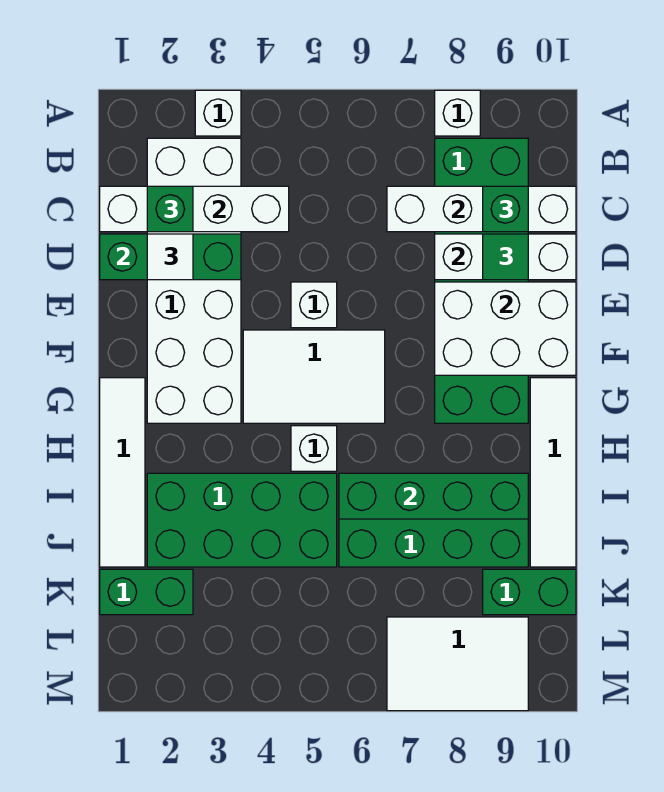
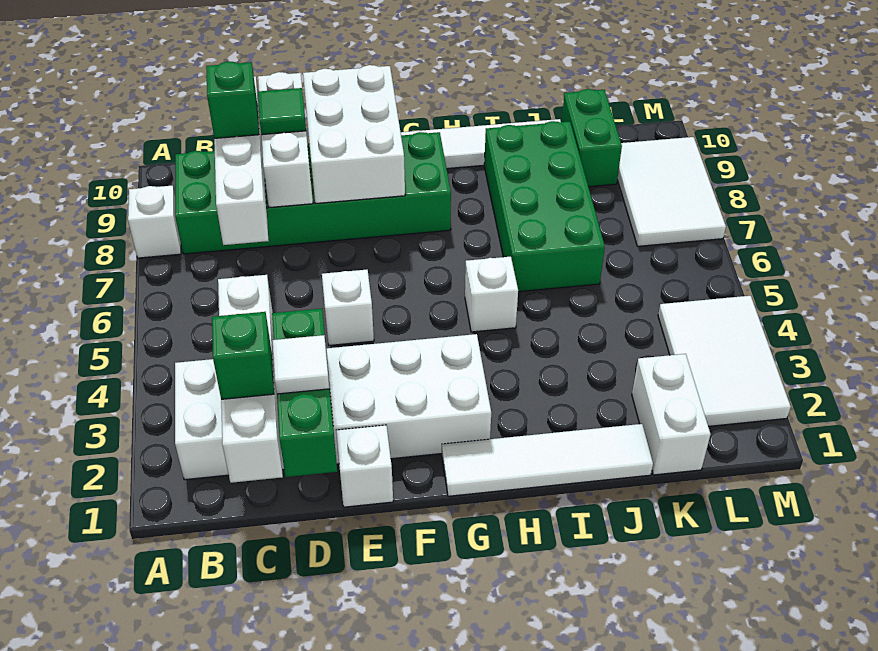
white brick A3 level 1 -> white brick E1 level 1
white tile F4:G6 level 1 -> white tile L2:M4 level 1
green brick I2:J5 level 1 -> none
green brick I6:I9 level 2 -> none
green brick K1:K2 level 1 -> white brick K1:K2 level 1

